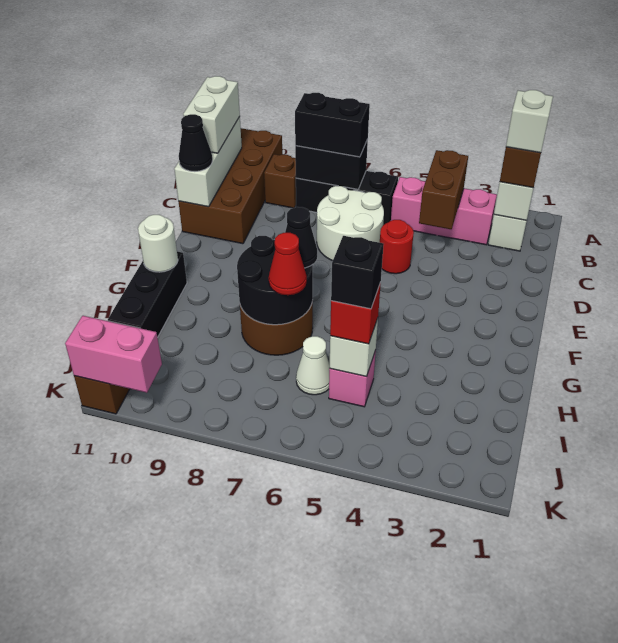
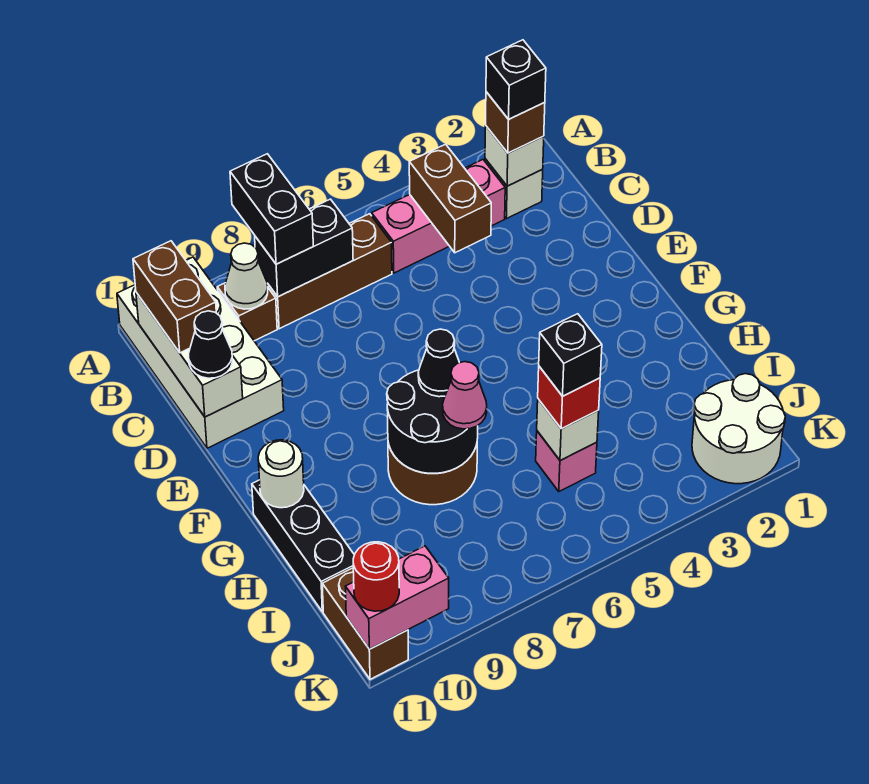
brown brick A10:D11 level 1 -> white brick A10:D11 level 1
white brick B2 level 4 -> black brick B2 level 4
black brick B6:B8 level 1 -> brown brick B6:B8 level 1
black brick B7:B8 level 3 -> black brick A8:B8 level 3
white brick B11:C11 level 3 -> brown brick B11:C11 level 3
white round brick C6:D7 level 1 -> white round brick J1:K2 level 1
red round brick D5 level 1 -> red round brick K11 level 3
red cone H7 level 3 -> pink cone H7 level 3
white cone I6 level 1 -> white cone B9 level 2

